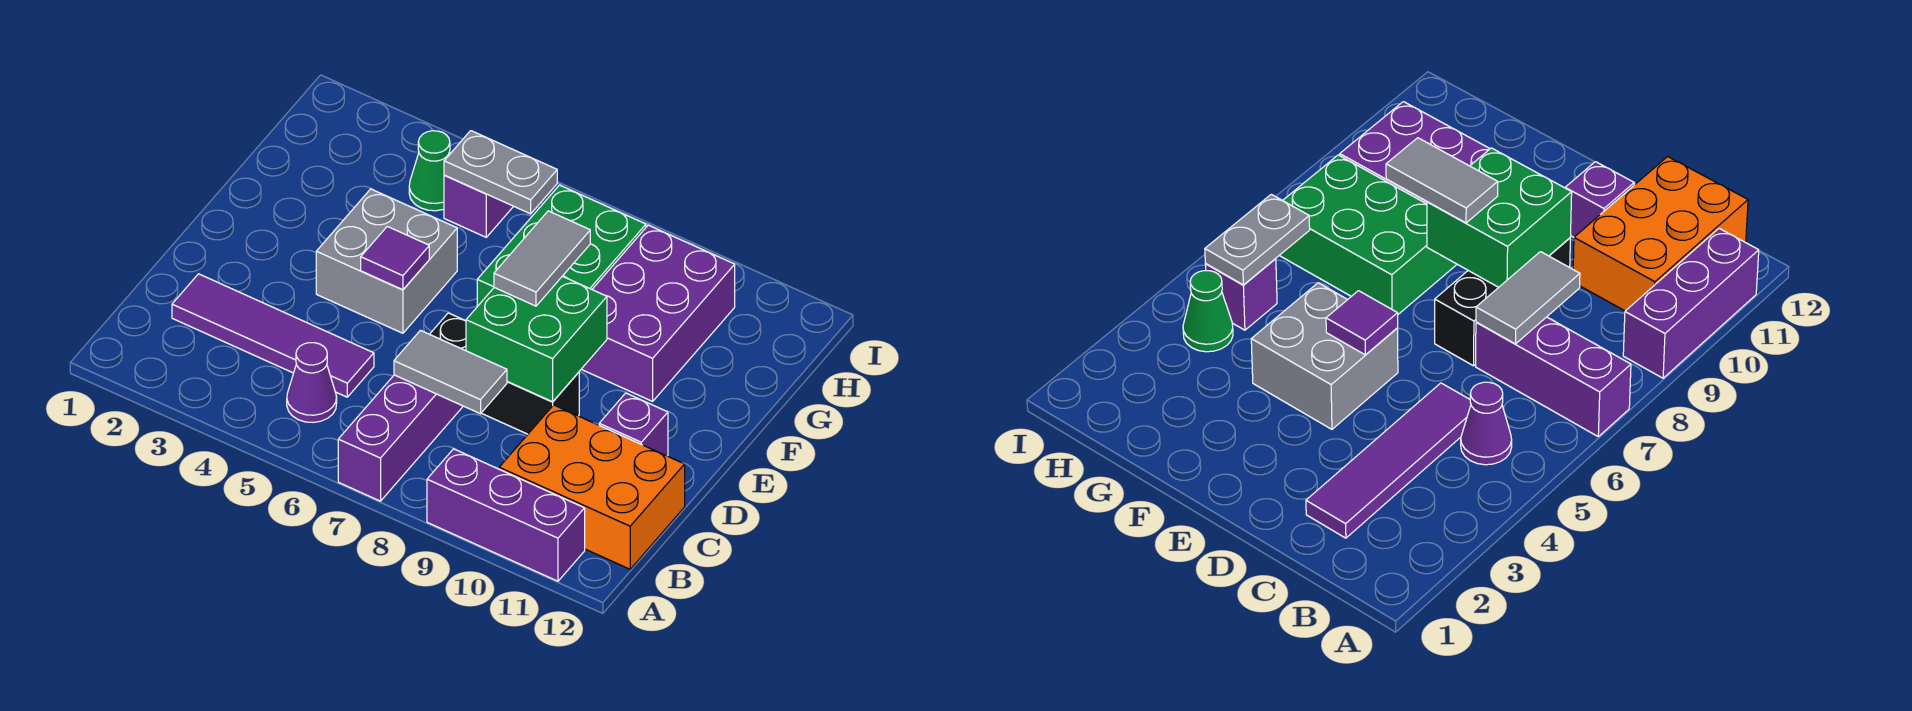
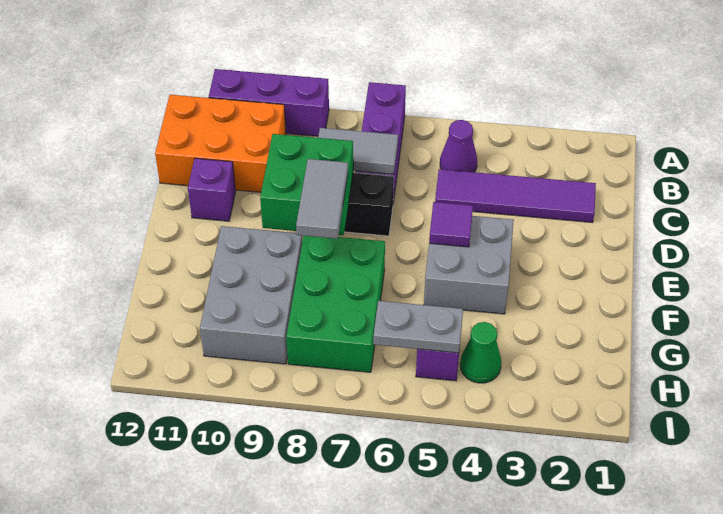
purple brick F9:H10 level 1 -> grey brick F9:H10 level 1

